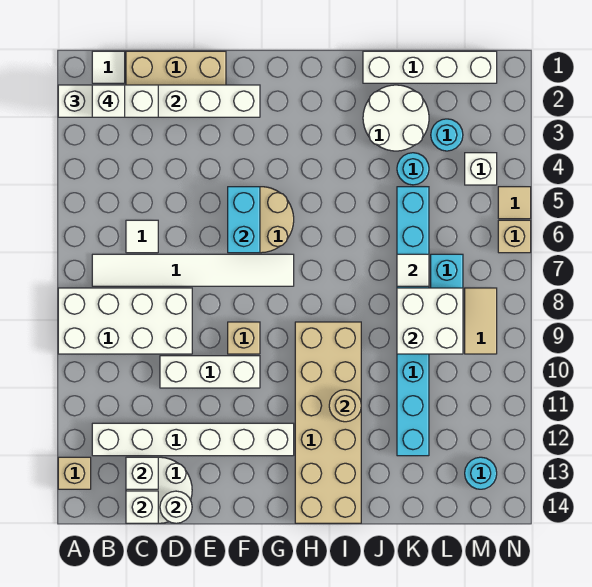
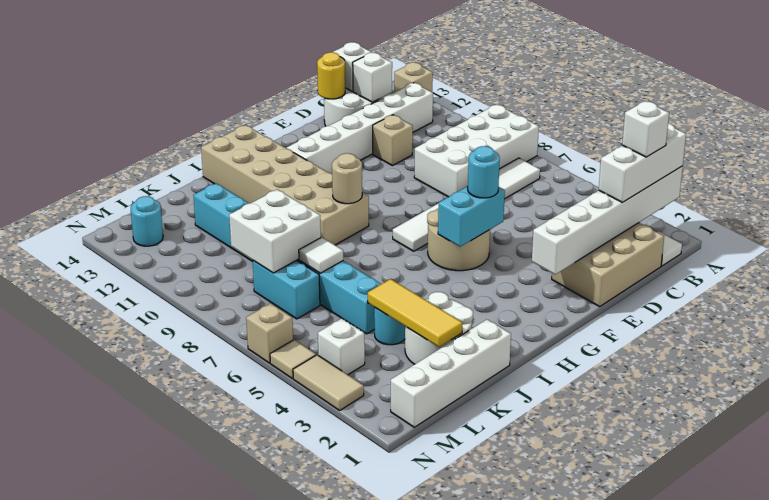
white tile C6 level 1 -> none
white brick D10:F10 level 1 -> none
white round brick D14 level 2 -> yellow round brick D14 level 2
cyan brick F5:F6 level 2 -> cyan brick F5:G5 level 2
tan brick F9 level 1 -> tan brick D11 level 1
tan round brick I11 level 2 -> tan round brick H9 level 2
none -> yellow tile K2:K4 level 2
cyan round brick L3 level 1 -> cyan round brick F5 level 3
tan tile M8:M9 level 1 -> tan tile N3:N4 level 1

